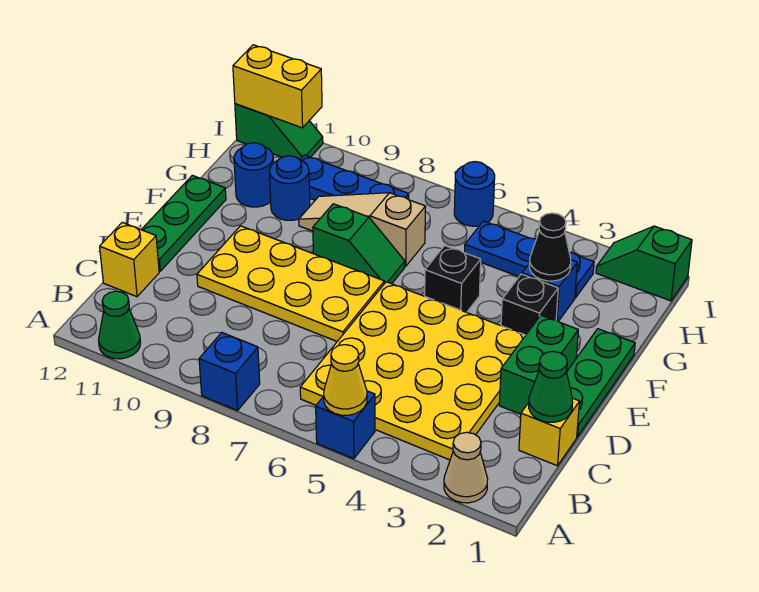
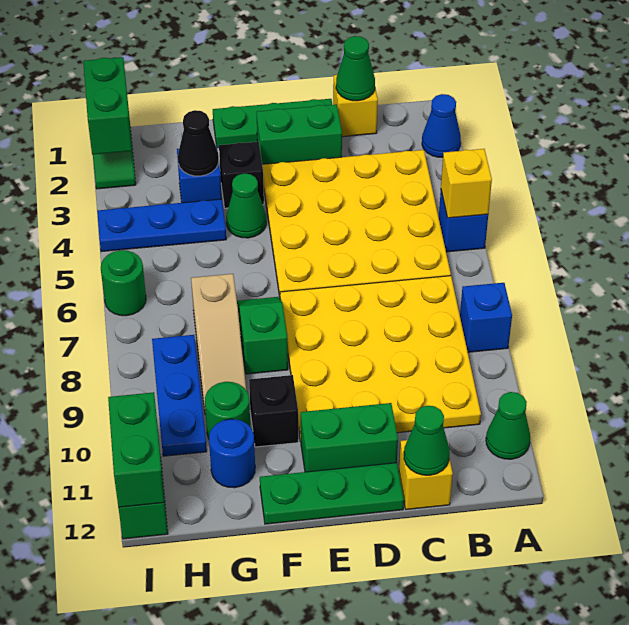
tan cone A2 level 1 -> blue cone A2 level 1
yellow cone A5 level 2 -> yellow brick A5 level 2
none -> green cone C12 level 2
yellow plate D7:E10 level 1 -> yellow plate B7:E10 level 1
none -> green brick D11:E11 level 1
none -> green cone F4 level 1
black brick F5 level 1 -> black brick F10 level 1
blue round brick G10 level 1 -> green round brick G10 level 1
blue plate H3:H5 level 1 -> blue plate G4:I4 level 1
none -> green brick I1:I2 level 2
blue round brick I6 level 1 -> green round brick I6 level 1
yellow brick I11:I12 level 2 -> green brick I11:I12 level 2

